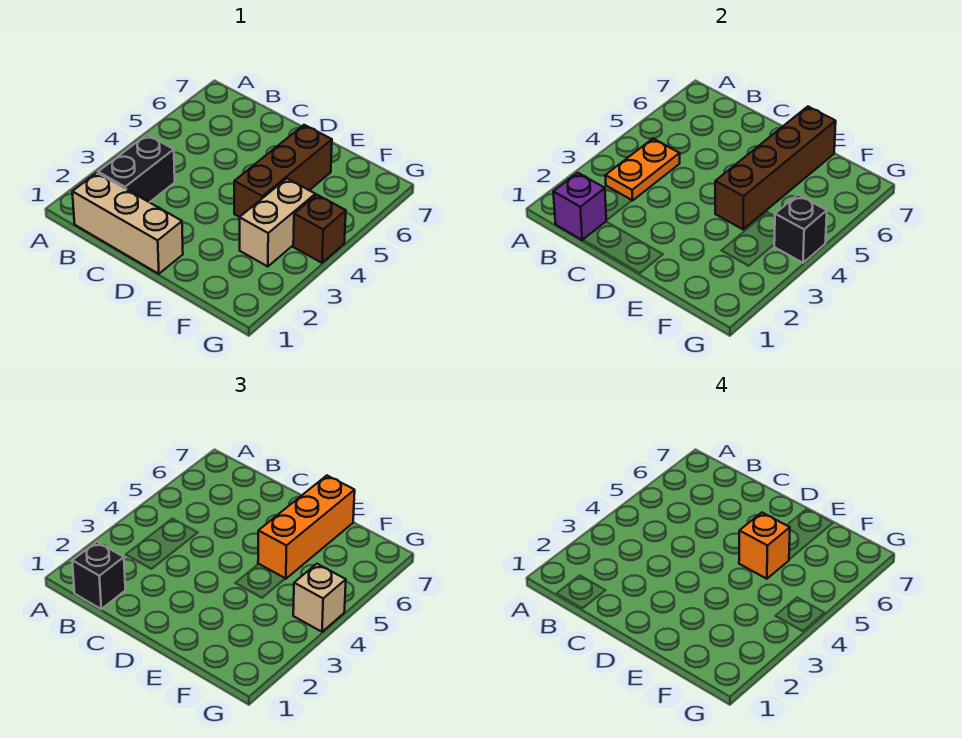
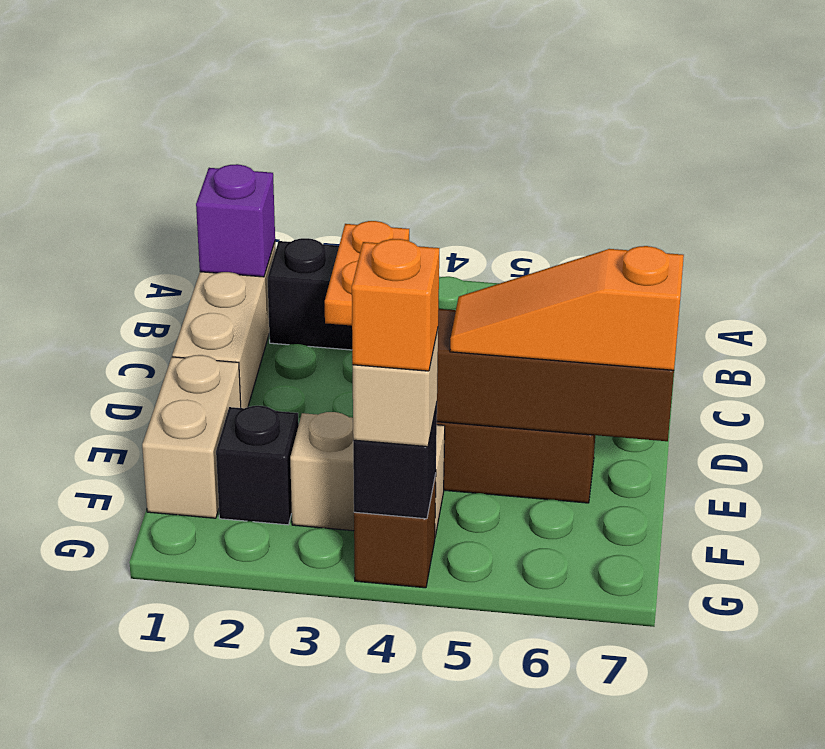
black brick B1 level 3 -> black brick F2 level 1
orange plate B3:B4 level 2 -> orange plate B3:C3 level 2
none -> tan brick E1:F1 level 1
orange brick E5:E7 level 3 -> orange slope E5:E7 level 3 top 7
orange brick E5 level 4 -> orange brick G4 level 4

